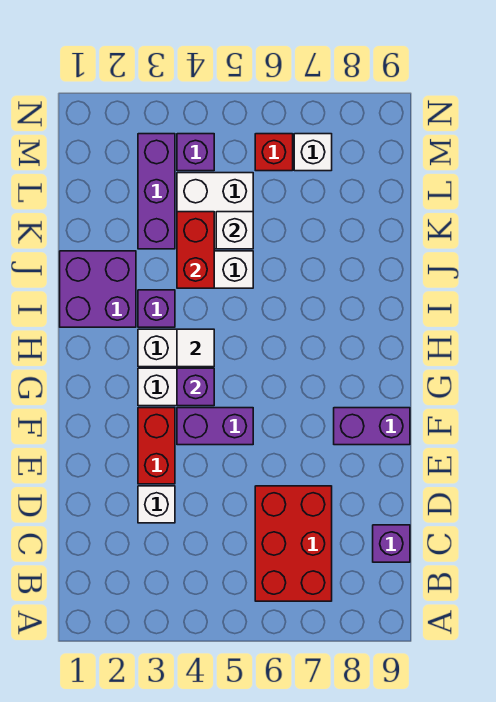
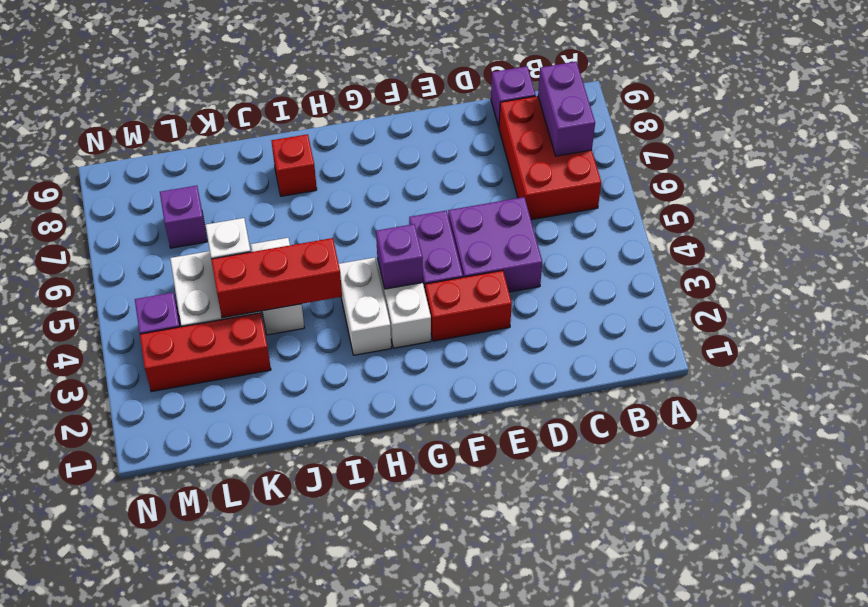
red brick B6:D7 level 1 -> red brick B6:C8 level 1
white brick D3 level 1 -> none
purple brick F8:F9 level 1 -> purple brick B7:B8 level 2
white tile H4 level 2 -> none
purple brick I1:J2 level 1 -> purple brick D4:E5 level 1
purple brick I3 level 1 -> purple brick L7 level 1
red brick J4:K4 level 2 -> red brick I4:K4 level 2
purple brick K3:M3 level 1 -> red brick K3:M3 level 1
red brick M6 level 1 -> red brick I8 level 1
white brick M7 level 1 -> none

